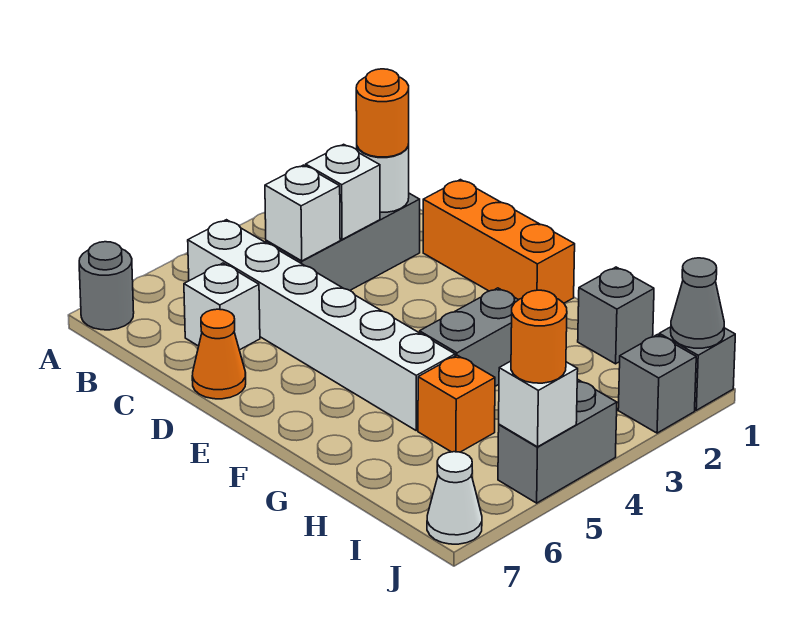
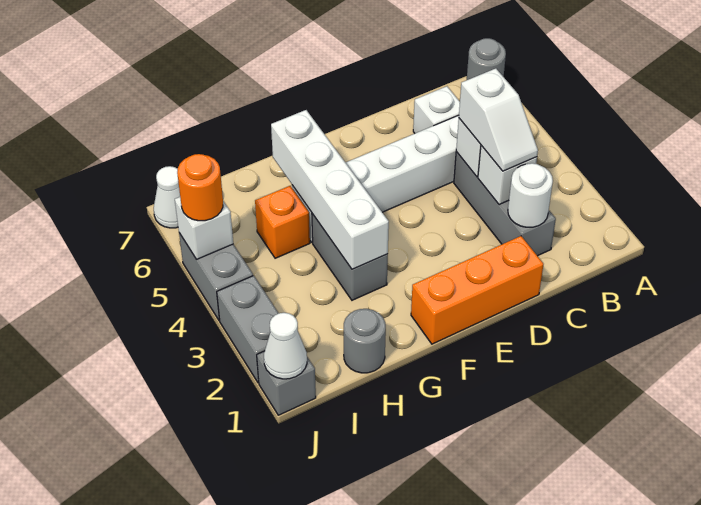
orange round brick C2 level 3 -> none
none -> white slope C3:C4 level 3 top 4
orange cone D7 level 1 -> none
none -> white brick G3:G6 level 2
grey brick H1 level 1 -> grey round brick H1 level 1
grey cone J1 level 2 -> white cone J1 level 2
grey brick J2 level 1 -> grey brick J2:J3 level 1

